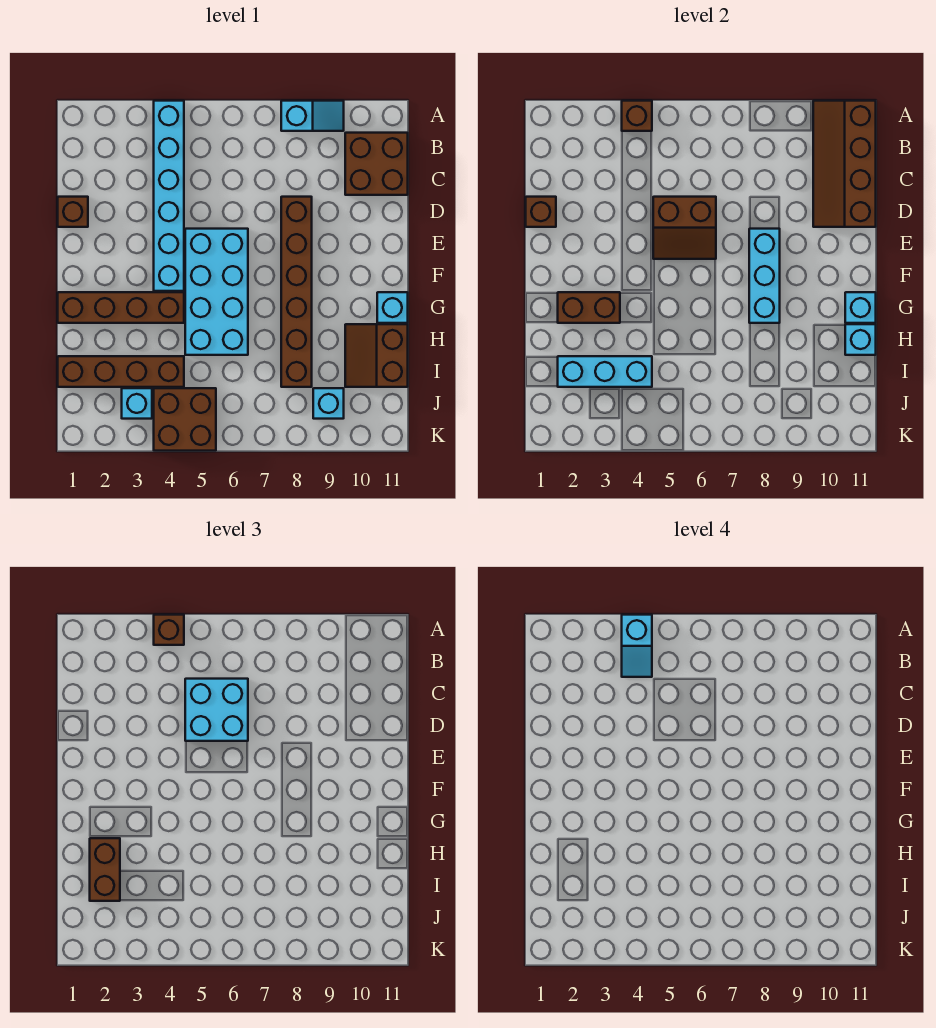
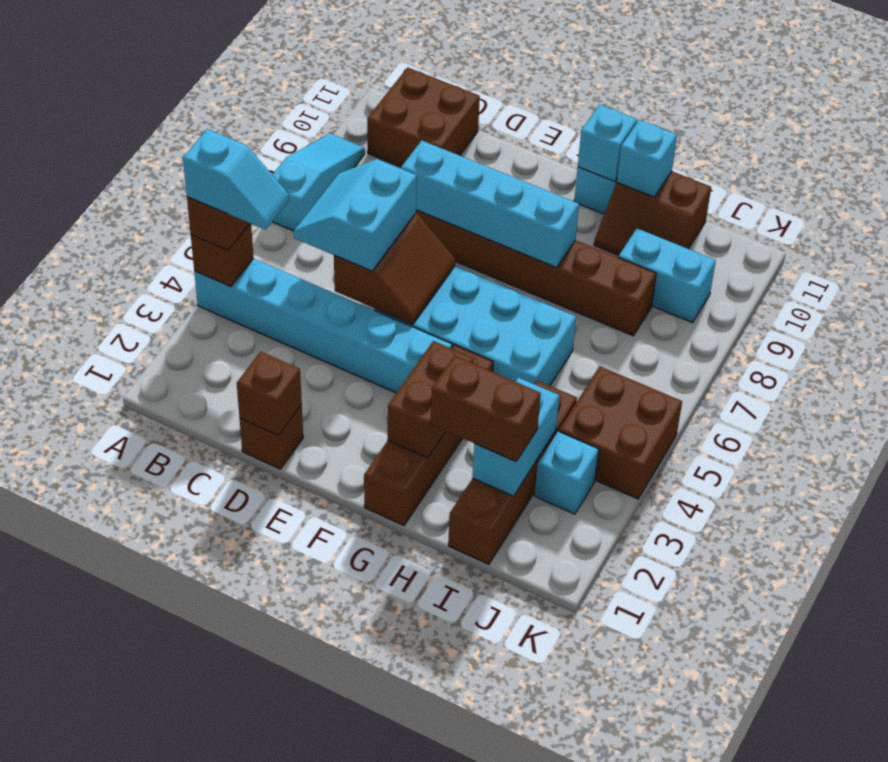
cyan slope A8:A9 level 1 top 8 -> cyan slope A7:A9 level 1 top 7
brown slope A10:D11 level 2 top 11 -> none
cyan brick C5:D6 level 3 -> cyan slope C5:D6 level 3 top D
cyan brick E8:G8 level 2 -> cyan brick D8:G8 level 2
cyan brick I2:I4 level 2 -> cyan brick I2:I3 level 2
cyan brick J9 level 1 -> cyan brick I9:J9 level 1

